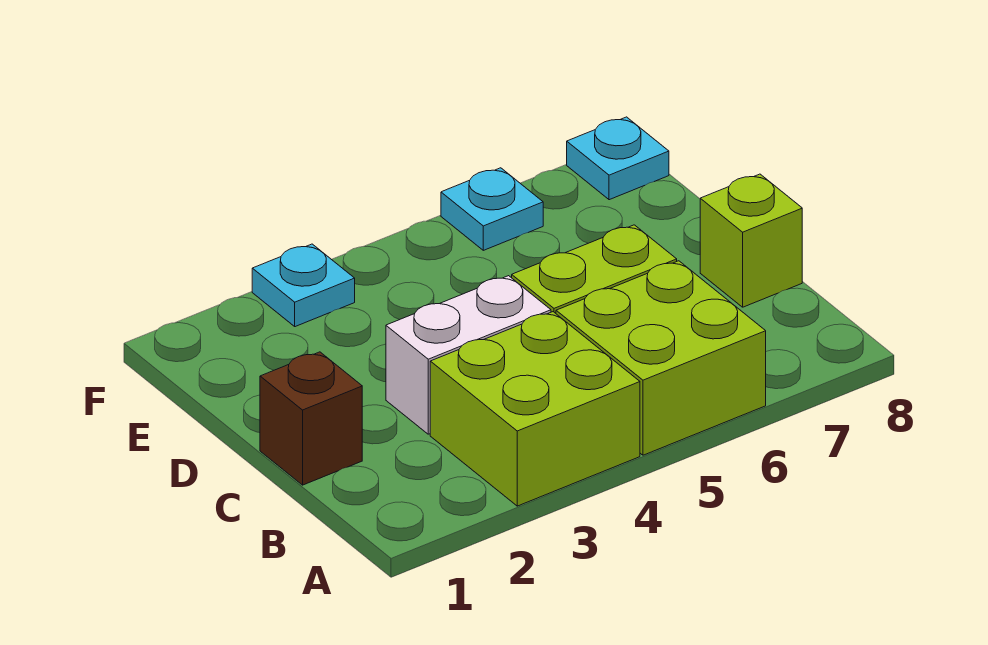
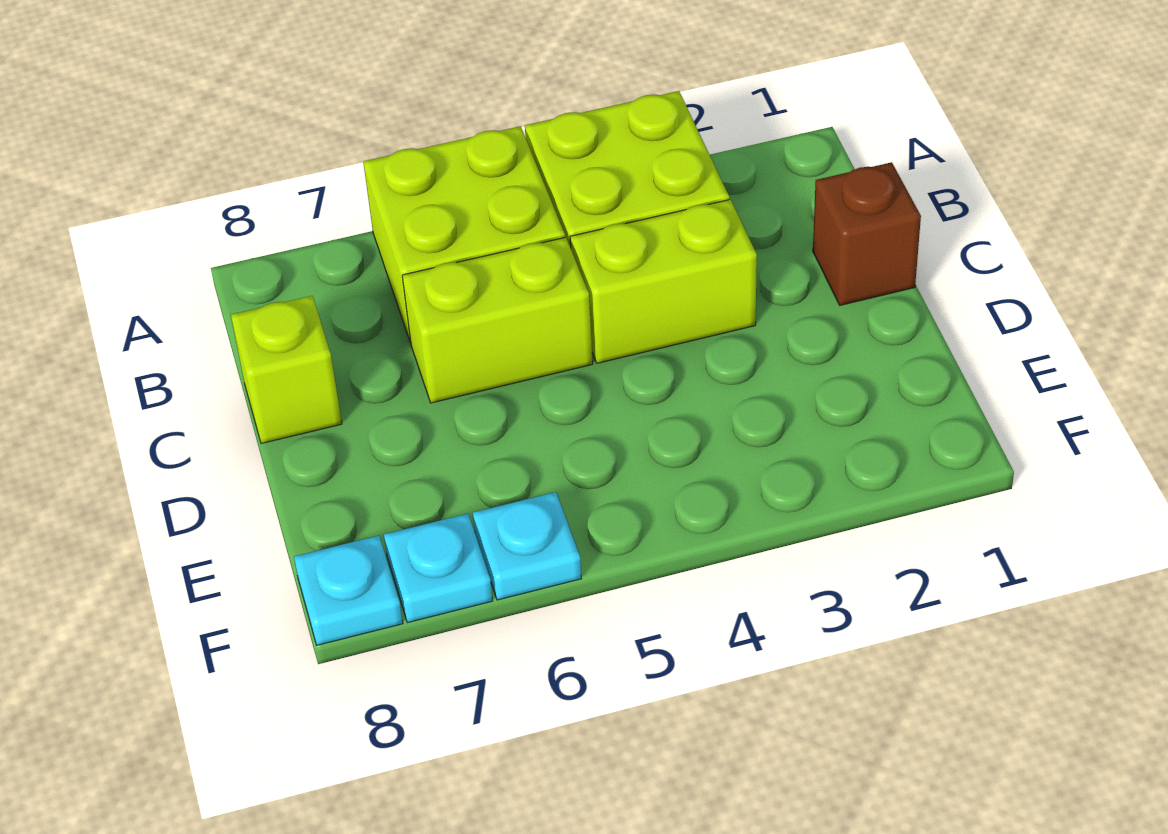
white brick C3:C4 level 1 -> lime brick C3:C4 level 1
cyan plate F3 level 1 -> cyan plate F7 level 1

